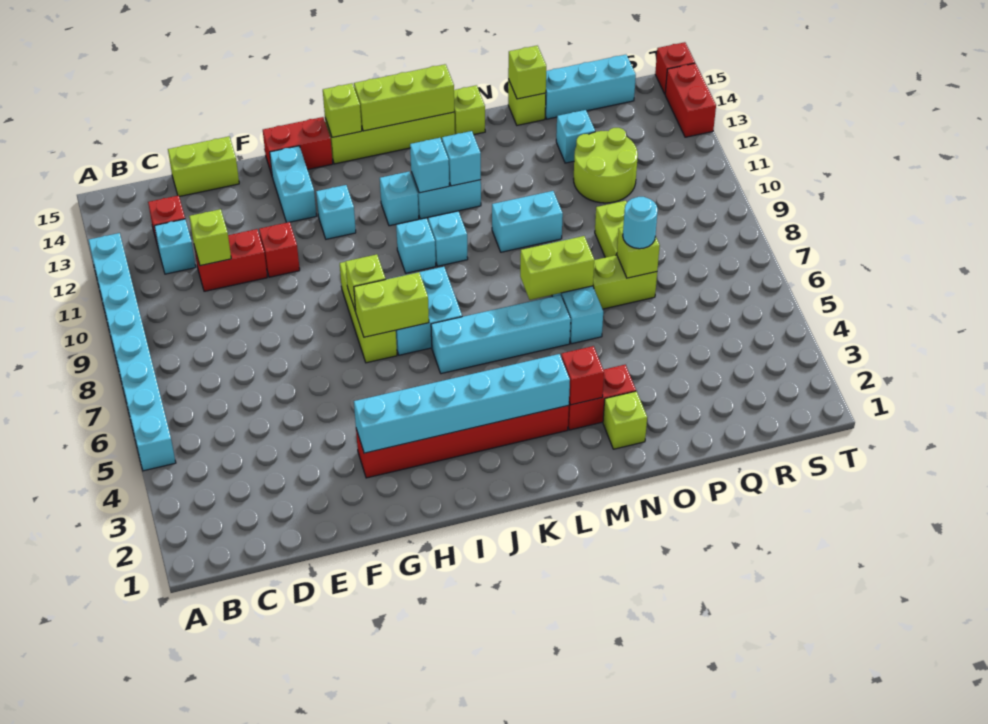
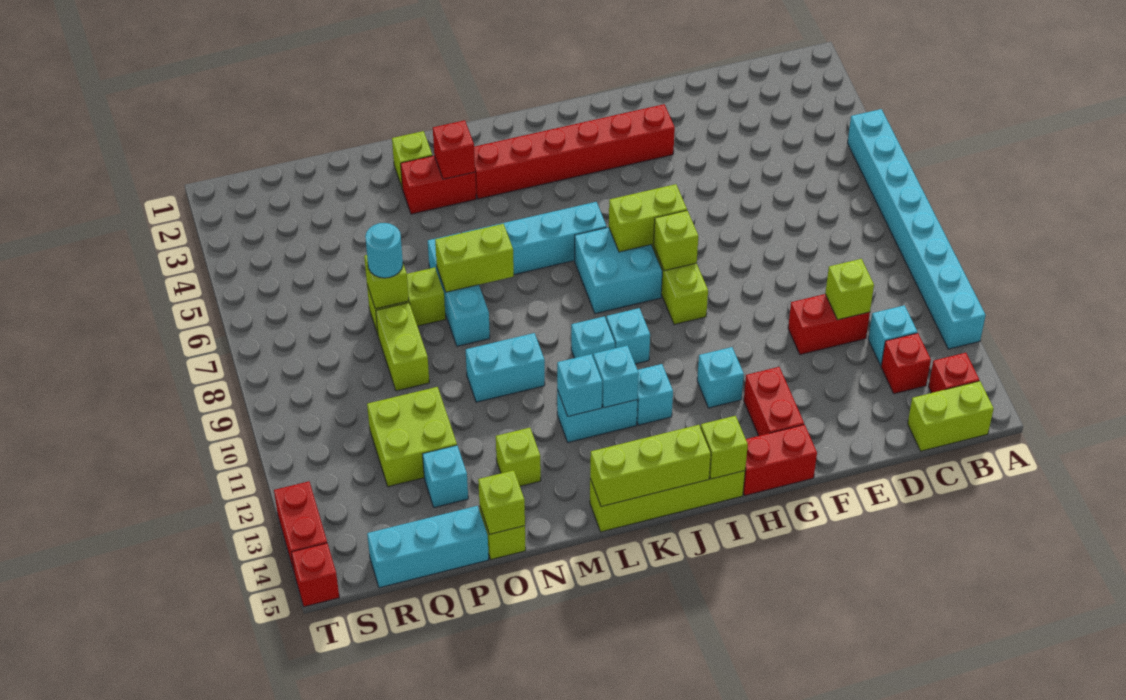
lime brick D15:E15 level 1 -> lime brick B15:C15 level 1
red brick F11 level 1 -> red brick B14 level 1
cyan brick G3:L3 level 2 -> none
cyan brick G13:G14 level 1 -> red brick G13:G14 level 1
lime brick M15 level 1 -> lime brick N13 level 1
lime round brick P11:Q12 level 1 -> lime brick P11:Q12 level 1

